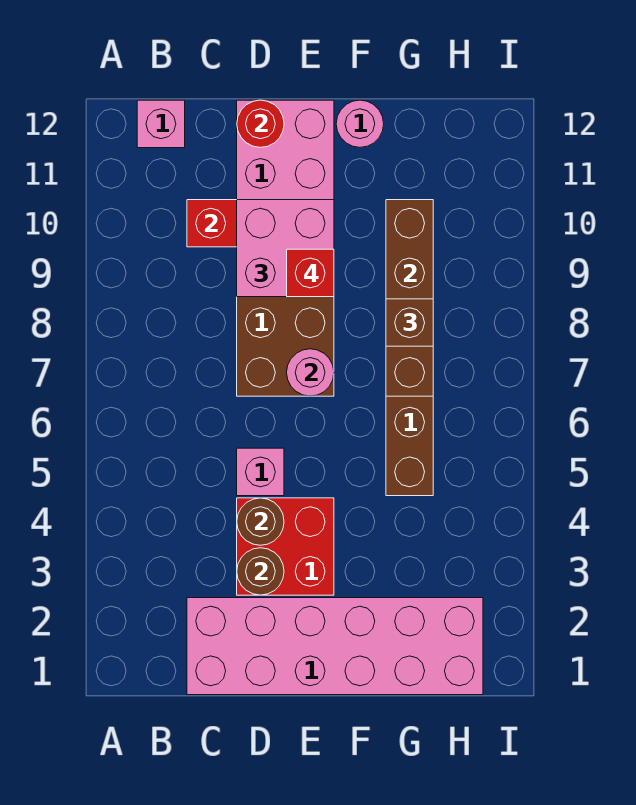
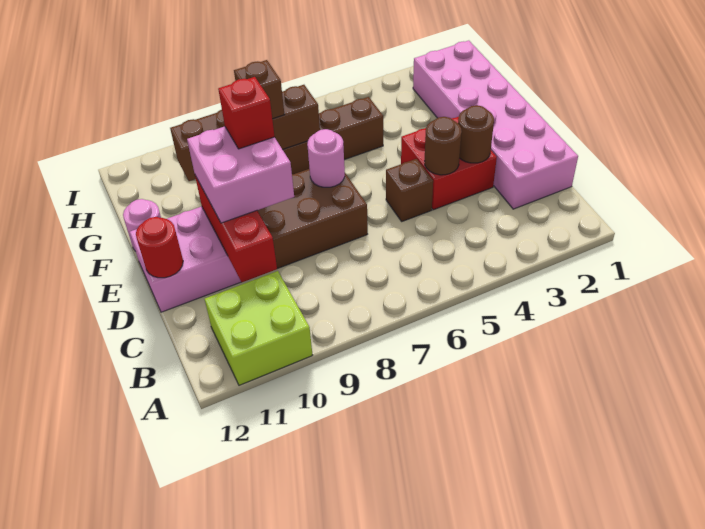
none -> lime brick A10:B11 level 1
pink brick B12 level 1 -> none
pink brick D5 level 1 -> brown brick D5 level 1

